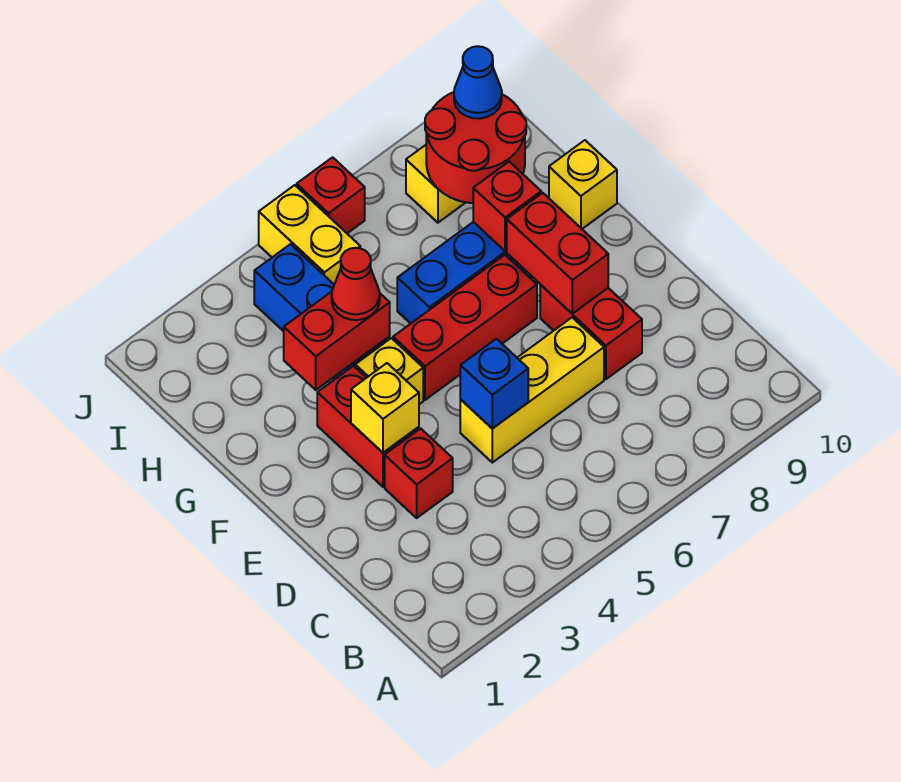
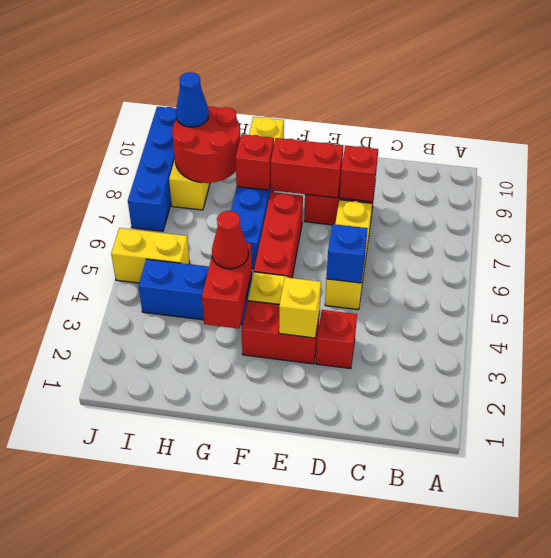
red brick J6 level 1 -> red brick D8 level 2
none -> blue brick J7:J10 level 1

